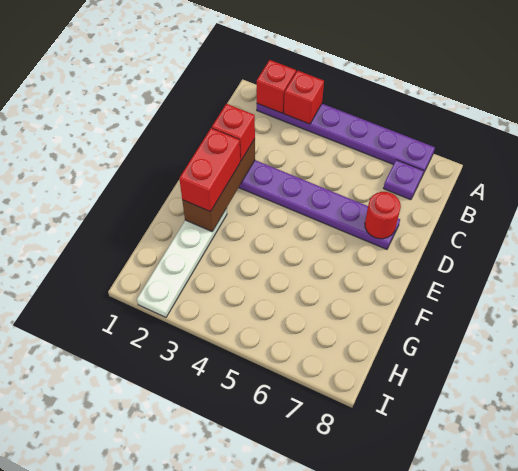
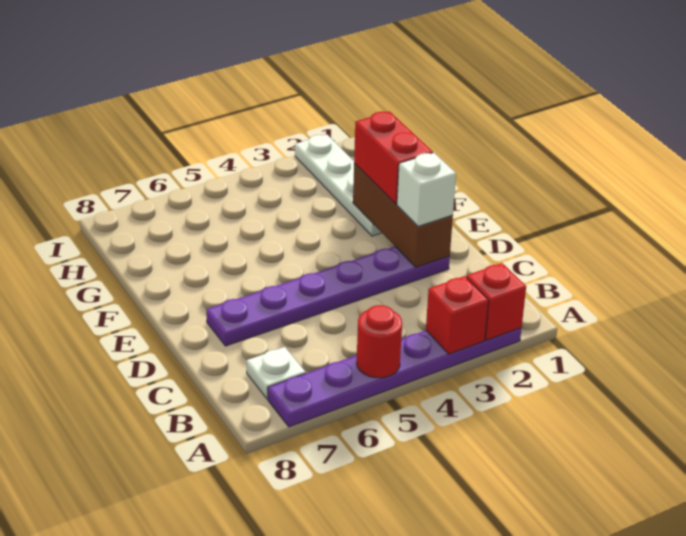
purple plate B7 level 1 -> white plate B7 level 1
red brick D2 level 3 -> white brick D2 level 3
red round brick D7 level 2 -> red round brick A5 level 2

